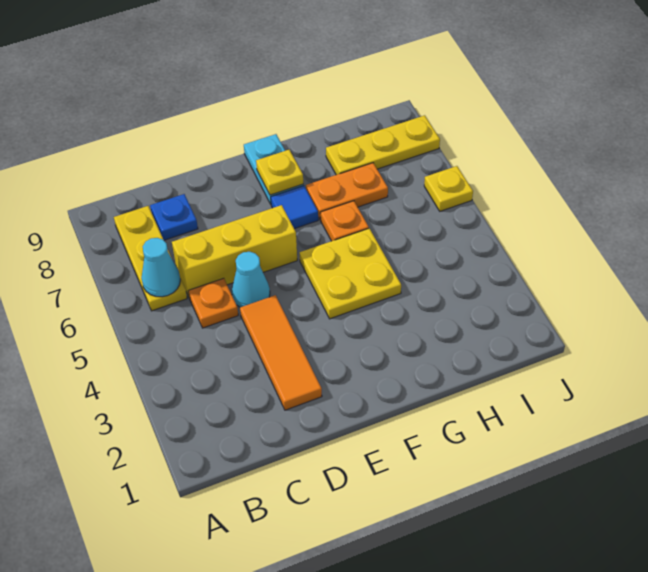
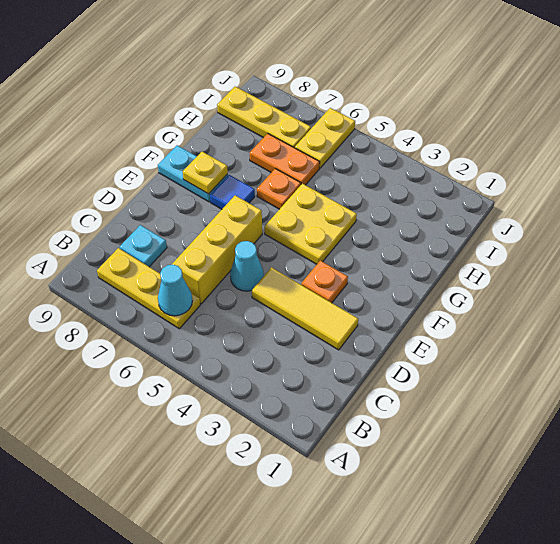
orange plate C5 level 1 -> orange plate E3 level 1
blue plate C8 level 1 -> cyan plate C8 level 1
orange tile D2:D4 level 1 -> yellow tile D2:D4 level 1
orange plate G7:H7 level 1 -> orange plate H6:H7 level 1
yellow plate H8:J8 level 1 -> yellow plate I7:I9 level 1
yellow plate J6 level 1 -> yellow plate I6:J6 level 1

